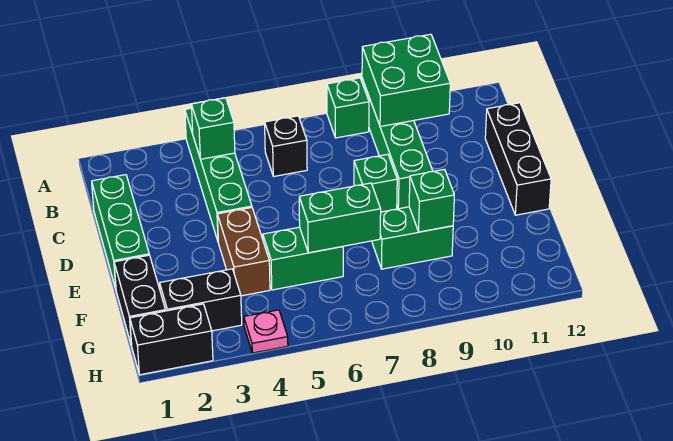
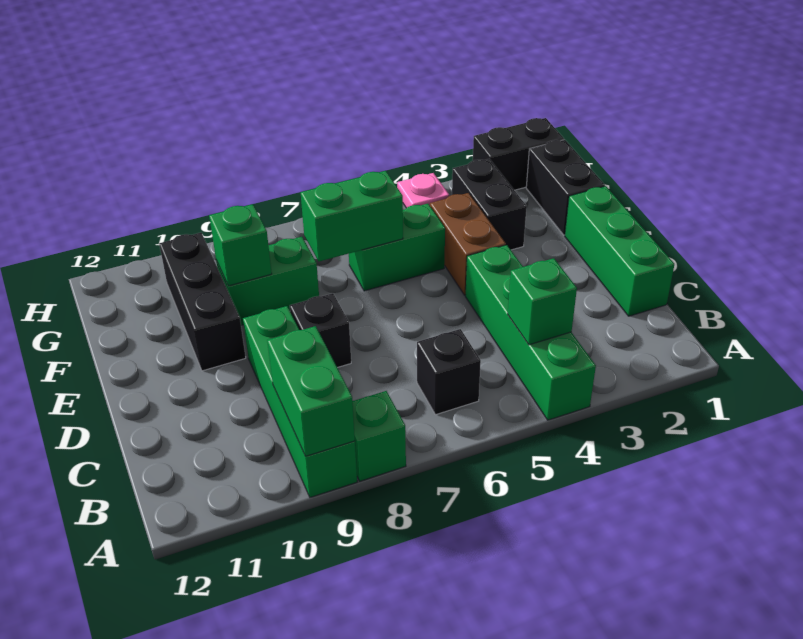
green brick A9:B10 level 2 -> green brick A9:B9 level 2
black brick C12:E12 level 1 -> black brick E10:G10 level 1
green brick D8 level 1 -> black brick D8 level 1
black brick G2:G3 level 1 -> black brick F3:G3 level 1

